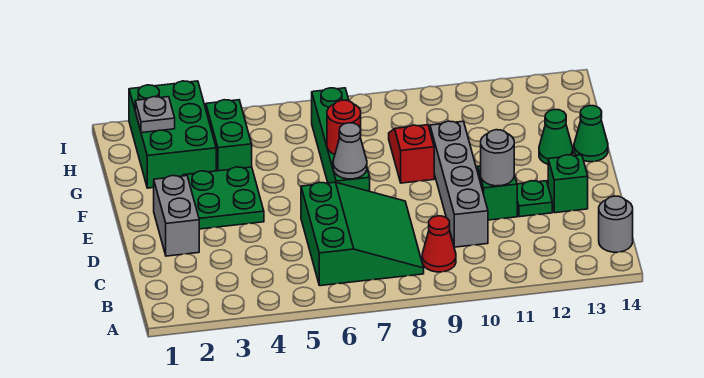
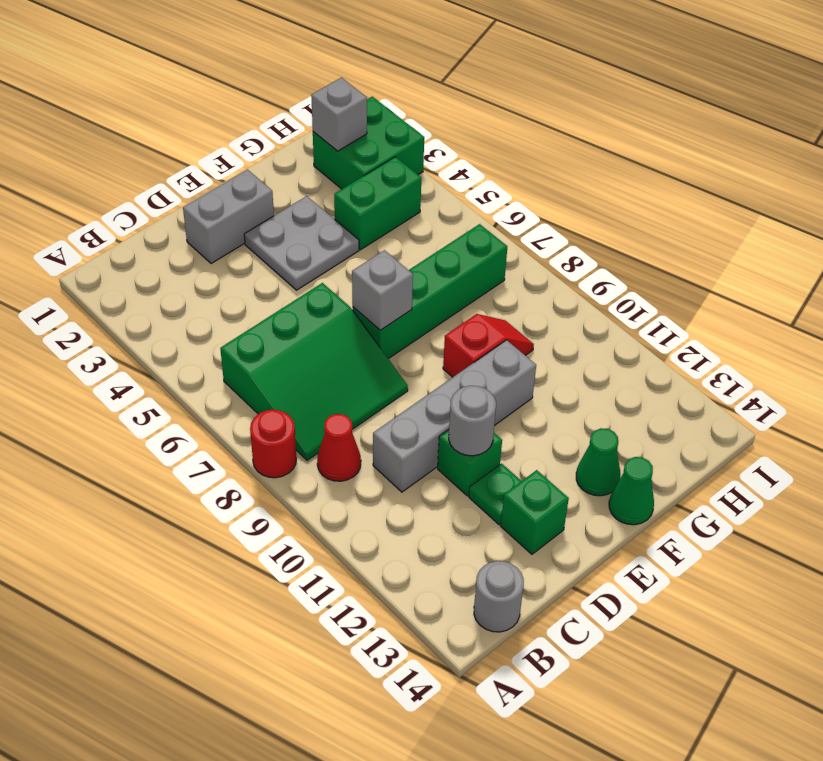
green plate E3:F4 level 1 -> grey plate E3:F4 level 1
grey cone E7 level 2 -> grey brick E7 level 2
red round brick F7 level 2 -> red round brick A8 level 1
green brick G2:I3 level 1 -> green brick H2:I3 level 1
grey plate H2 level 2 -> grey brick H2 level 2

